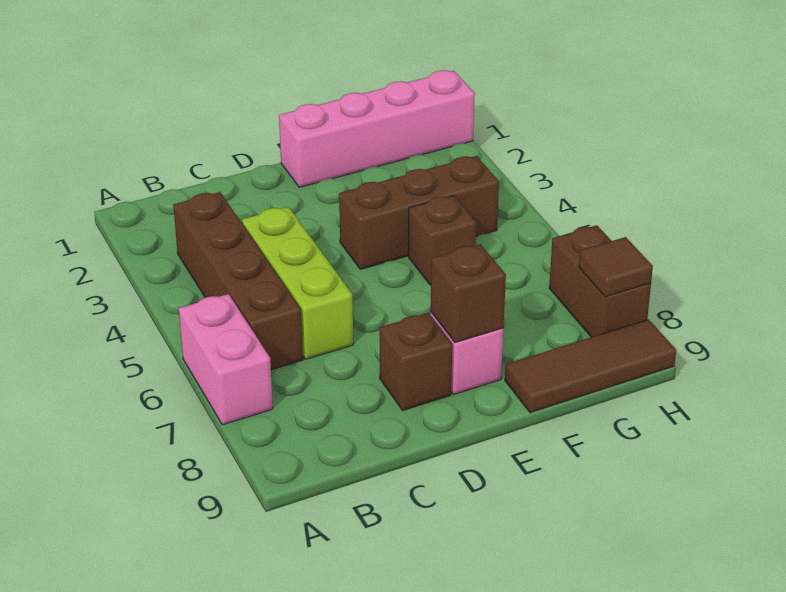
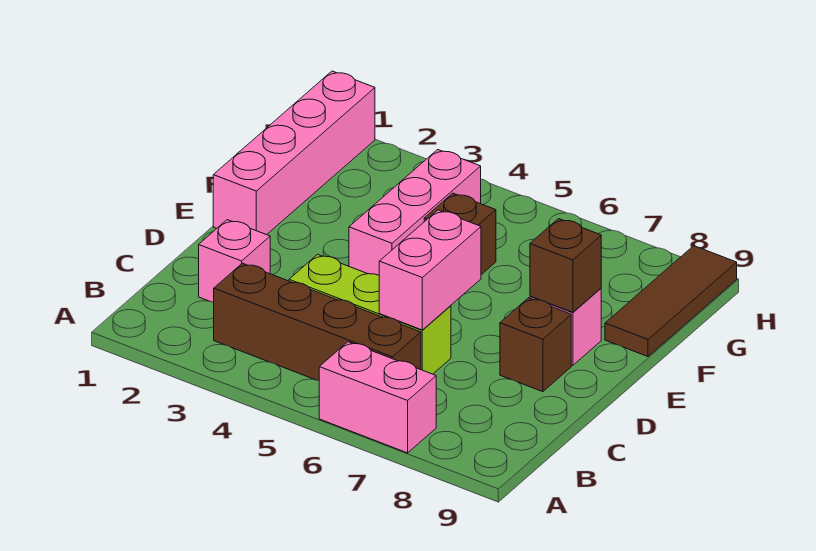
none -> pink brick C2 level 1
none -> pink brick C6:D6 level 2
brown brick E4:G4 level 1 -> pink brick E4:G4 level 1
brown brick H7:H8 level 1 -> none
brown tile H8 level 2 -> none

